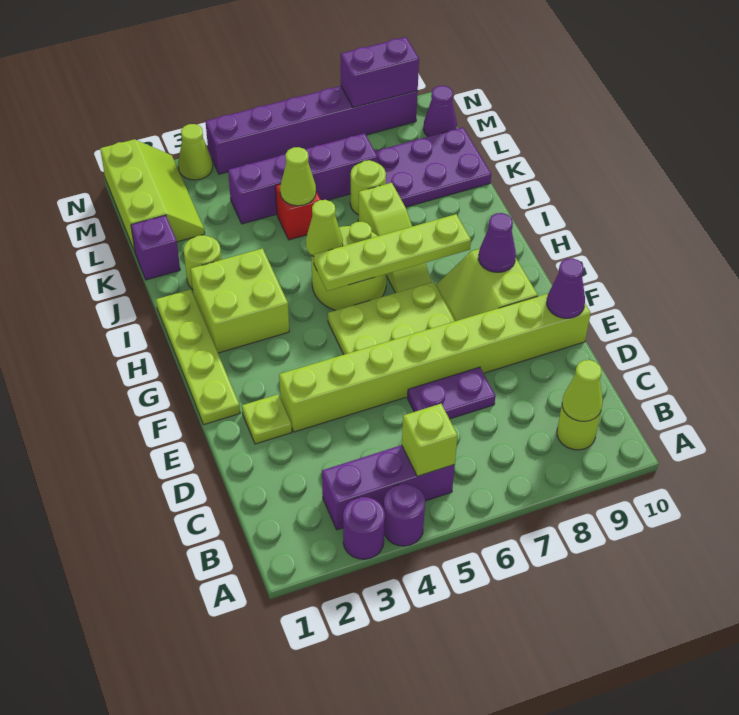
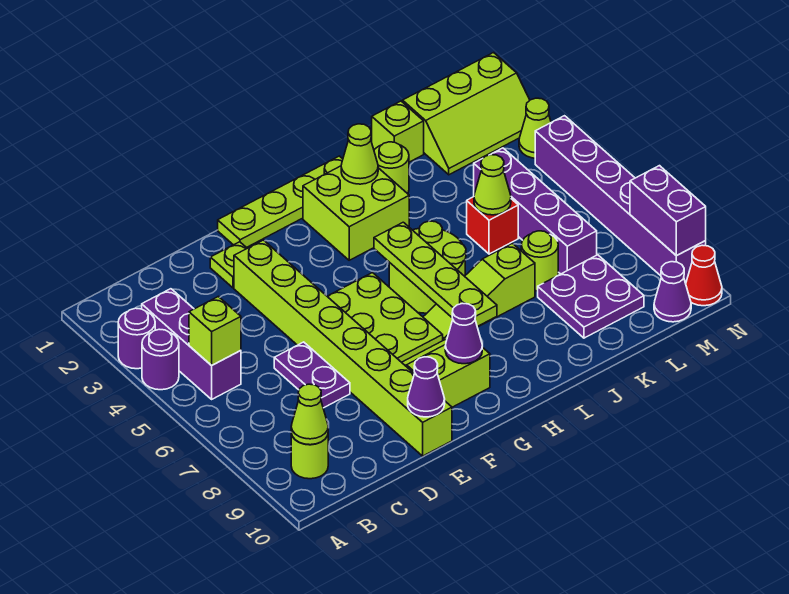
lime cone I5 level 2 -> lime cone I2 level 2
purple brick K1 level 1 -> lime brick K1 level 1
purple plate K8:L10 level 1 -> purple plate K8:L9 level 1
none -> red cone N10 level 1

